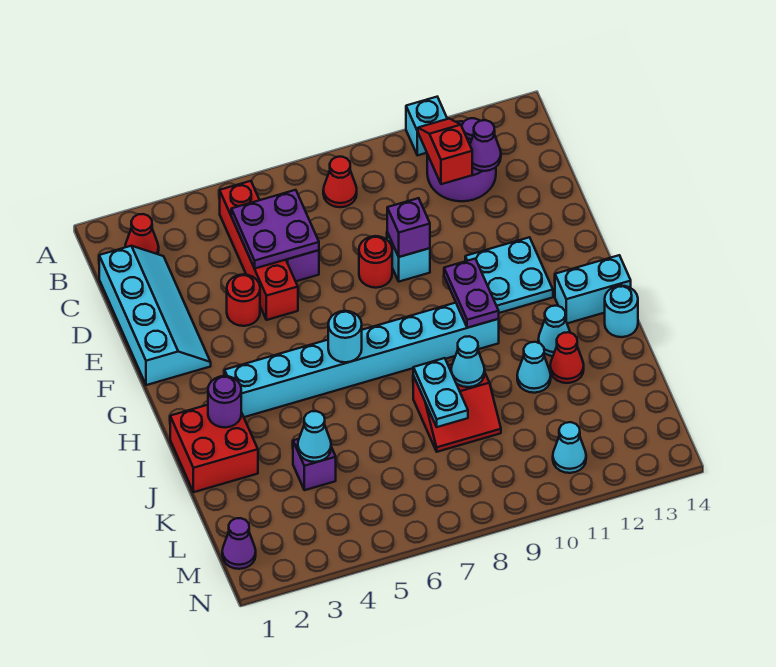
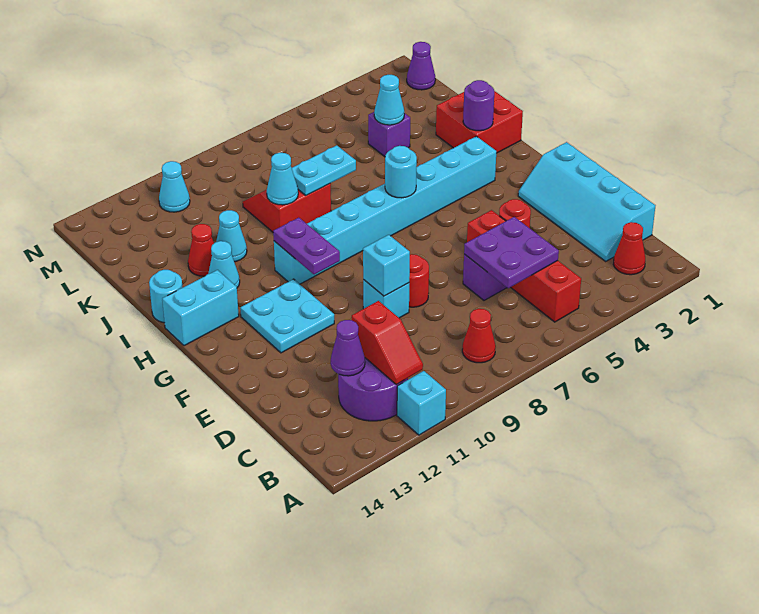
purple brick E9 level 2 -> cyan brick E9 level 2
cyan plate J8:K8 level 2 -> cyan plate J7:J8 level 2

